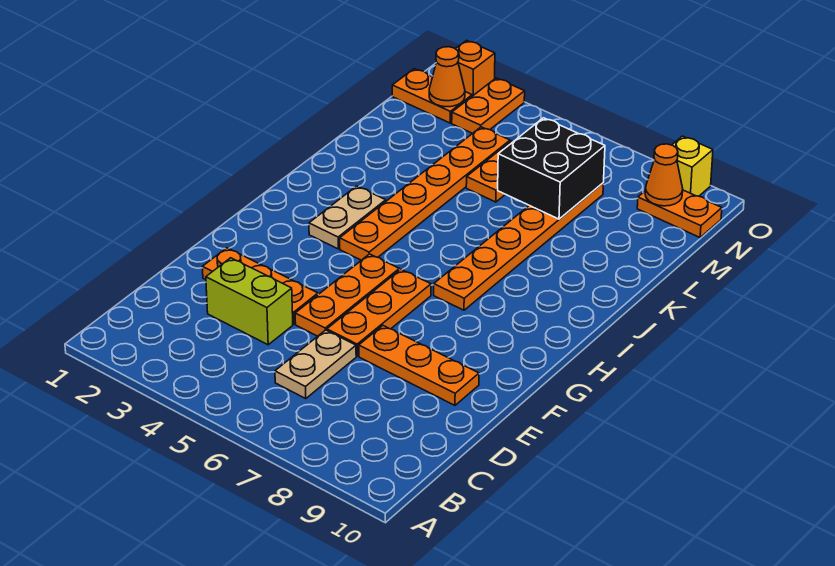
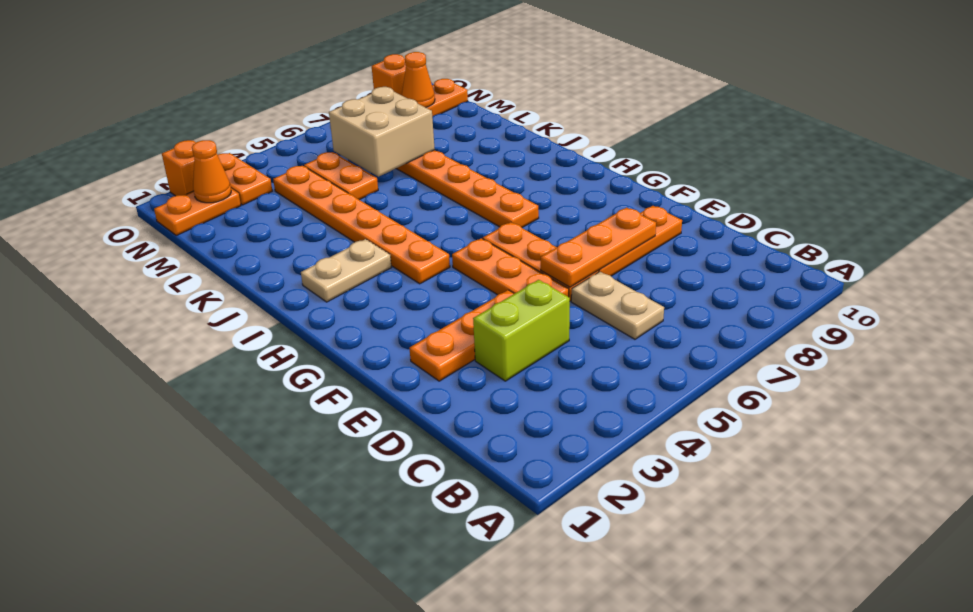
none -> orange plate E6:E8 level 2
tan plate H3:I3 level 1 -> tan plate I2:I3 level 1
black brick L6:M7 level 2 -> tan brick L6:M7 level 2
yellow brick O9 level 1 -> orange brick O9 level 1

